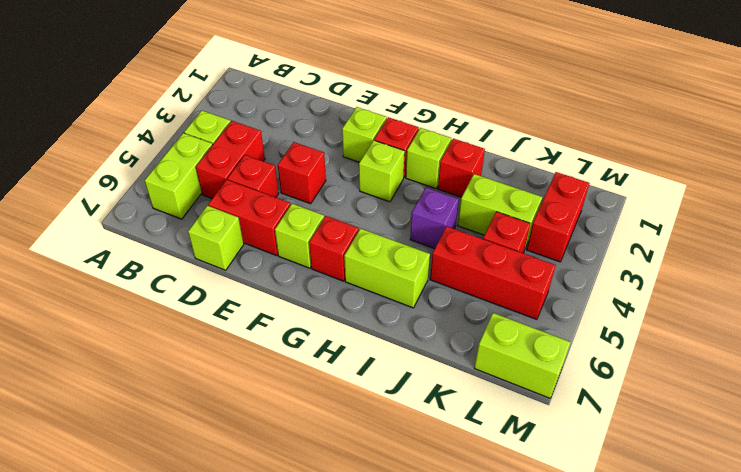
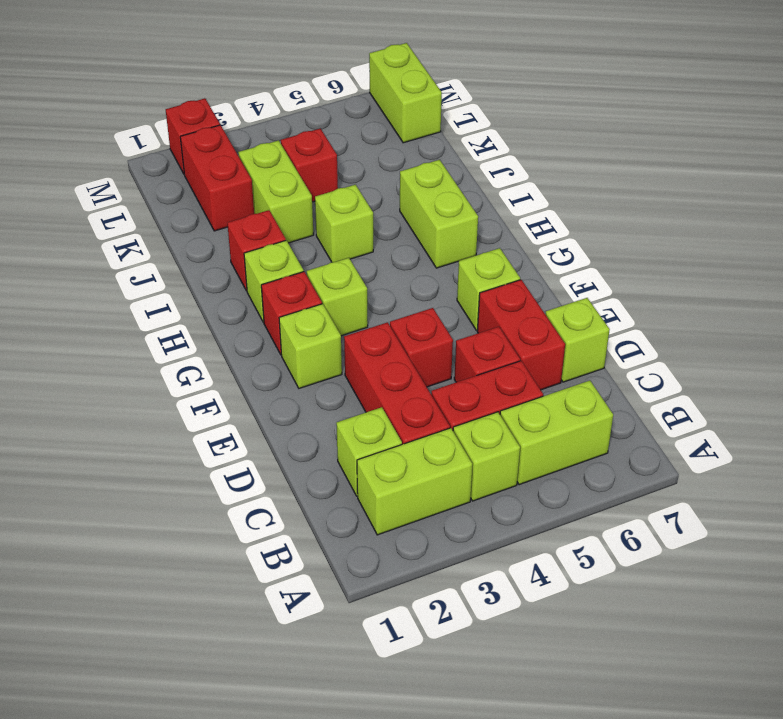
none -> lime brick B2:B3 level 1
none -> lime brick C2 level 1
red brick G6 level 1 -> red brick M2 level 1
purple brick I4 level 1 -> lime brick I4 level 1
red brick J5:L5 level 1 -> red brick C3:E3 level 1
red brick L2:L3 level 1 -> red brick K2:L2 level 1

